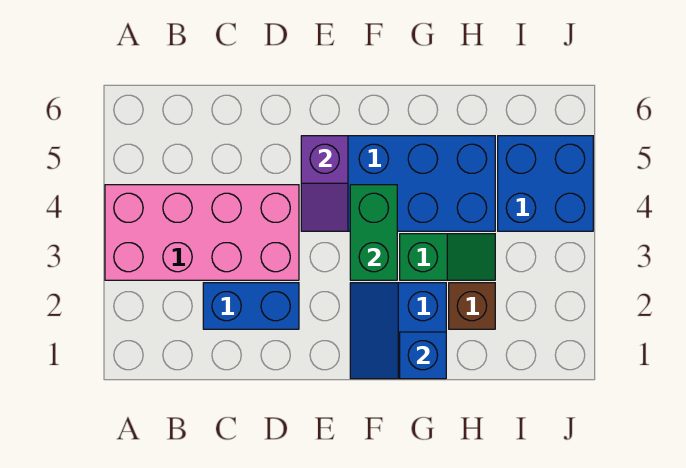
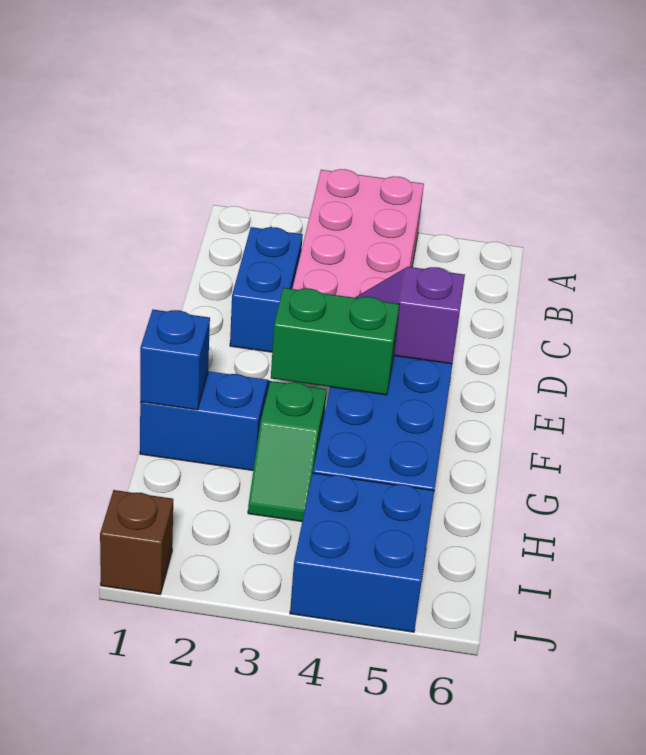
brown brick H2 level 1 -> brown brick J1 level 1

